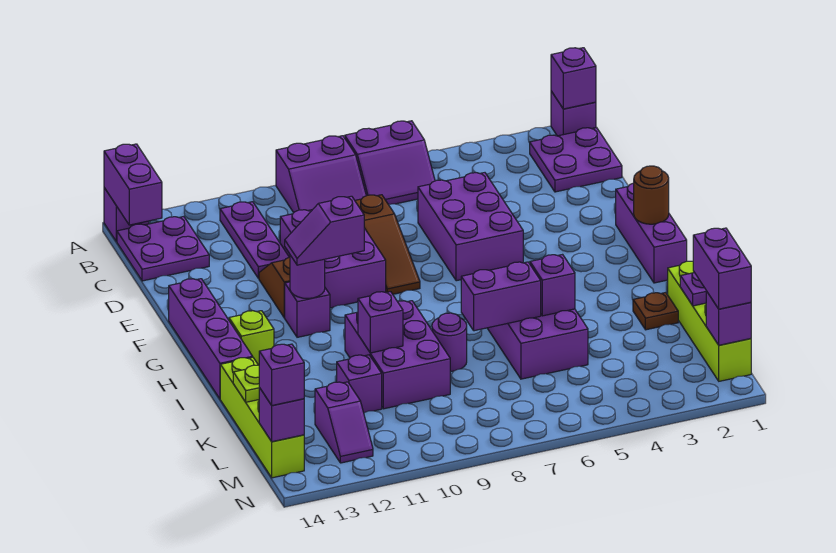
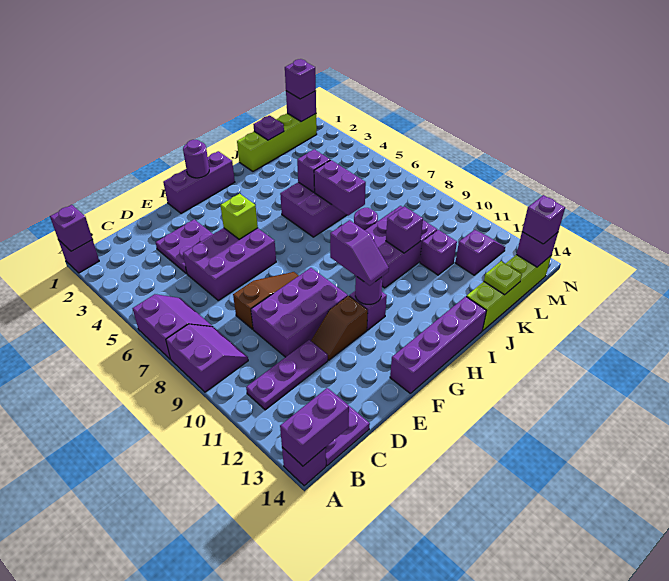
purple plate B1:C2 level 1 -> purple plate D3:E4 level 1
brown round brick G1 level 2 -> purple round brick G1 level 2
lime brick H13 level 1 -> lime brick F5 level 2
brown plate J2 level 1 -> none
purple brick L1:M1 level 3 -> purple brick M1 level 3

